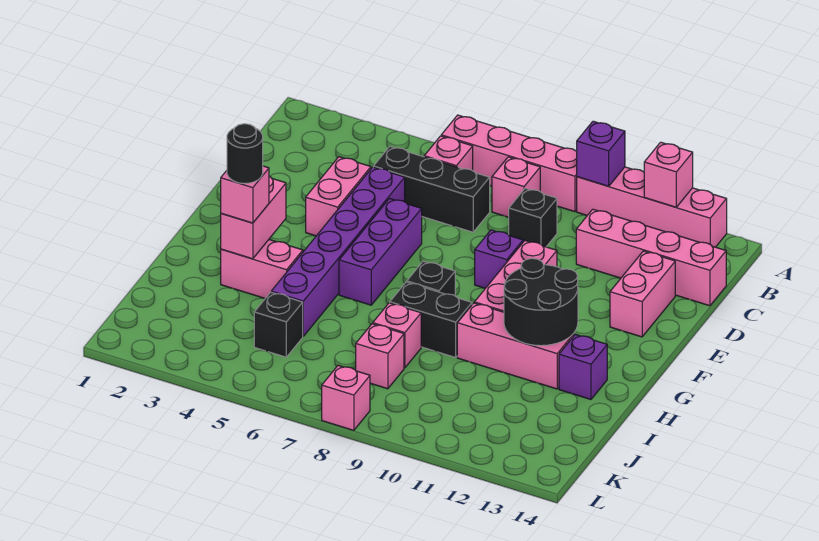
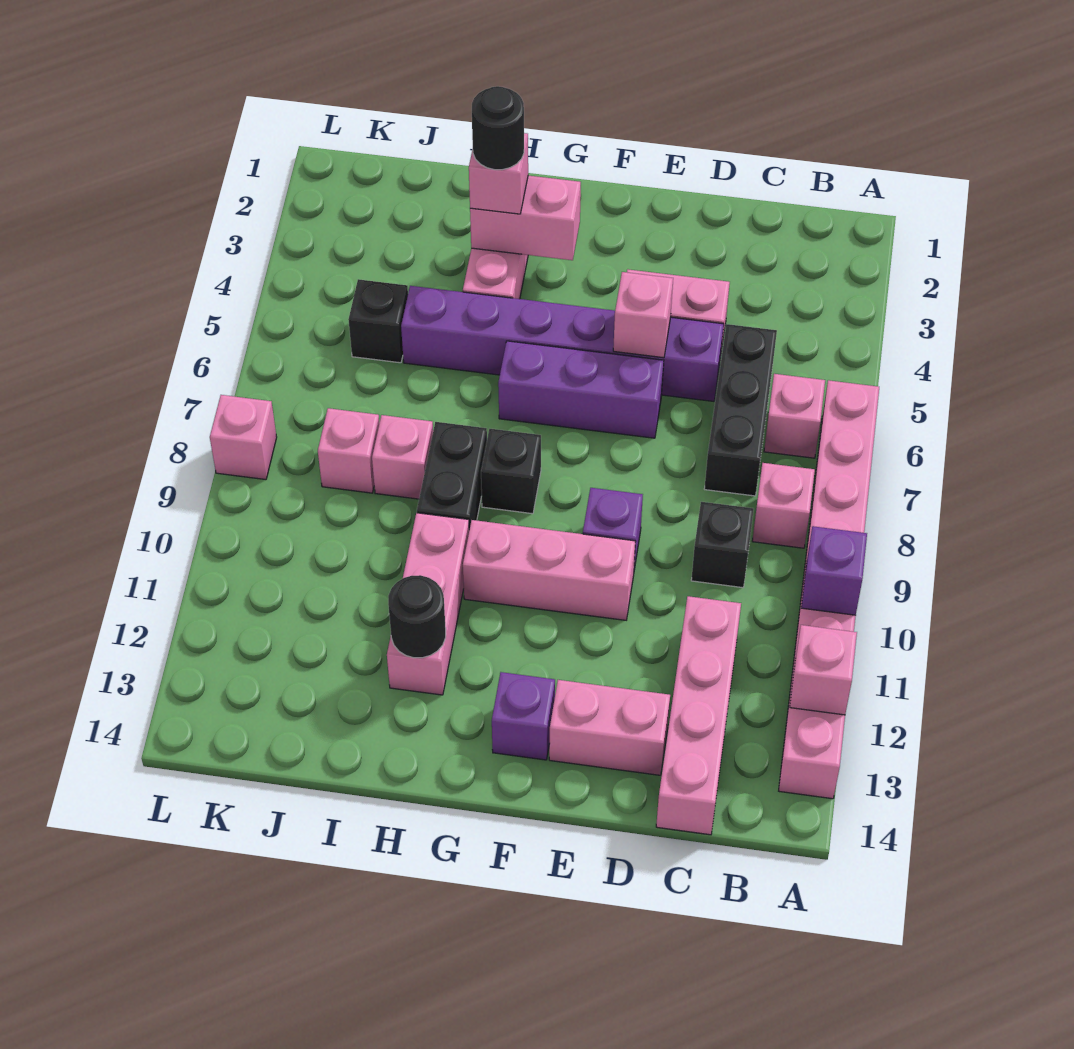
none -> pink brick E5 level 2
black round brick G11:H12 level 2 -> black round brick H12 level 2
purple brick H13 level 1 -> purple brick F13 level 1

